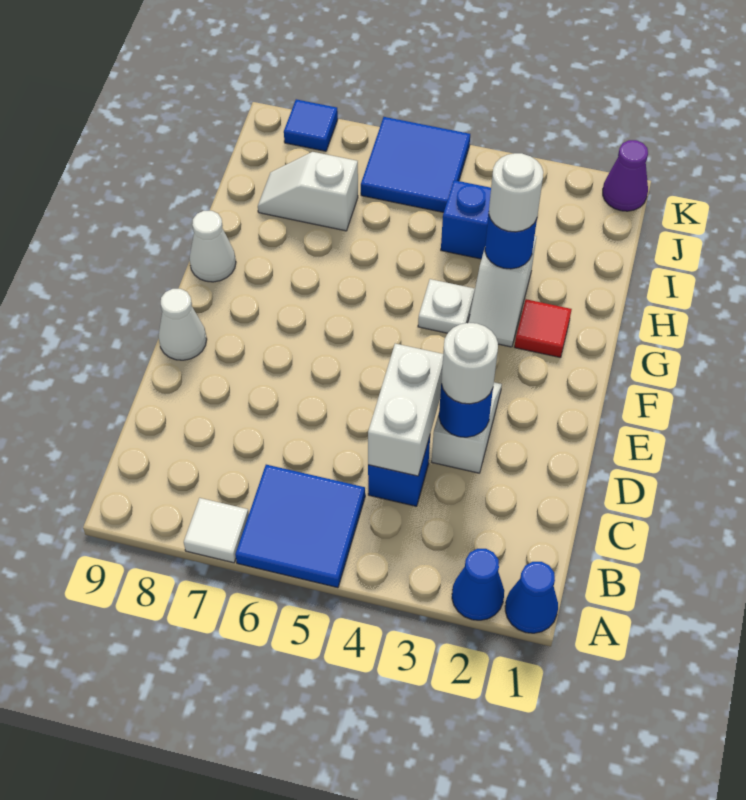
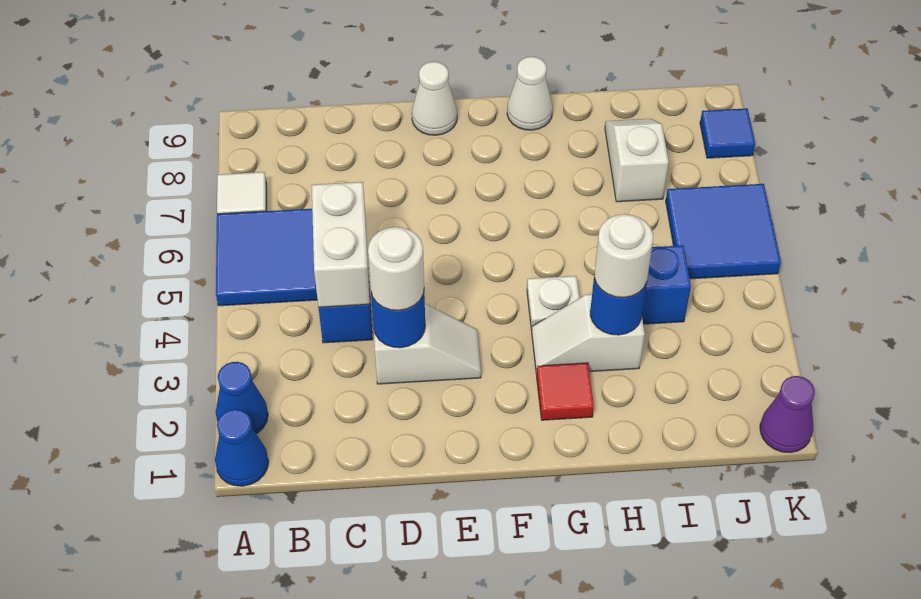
white brick C4:D4 level 2 -> white brick C4:C5 level 2

